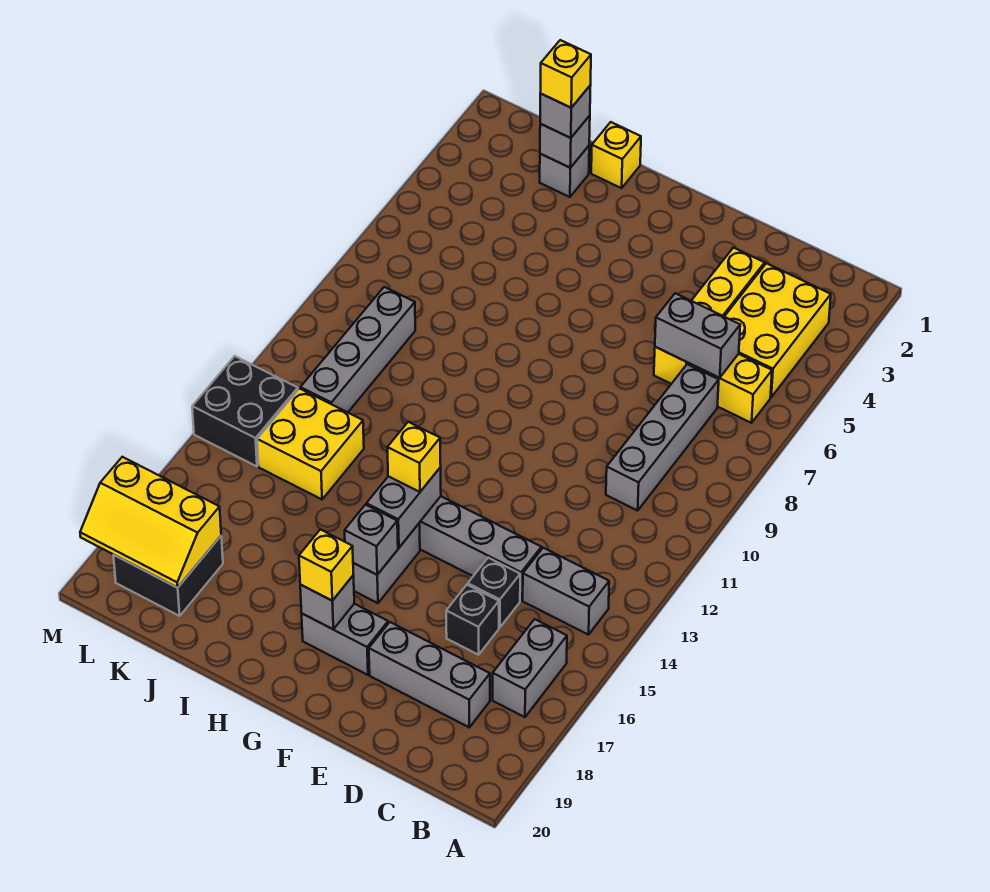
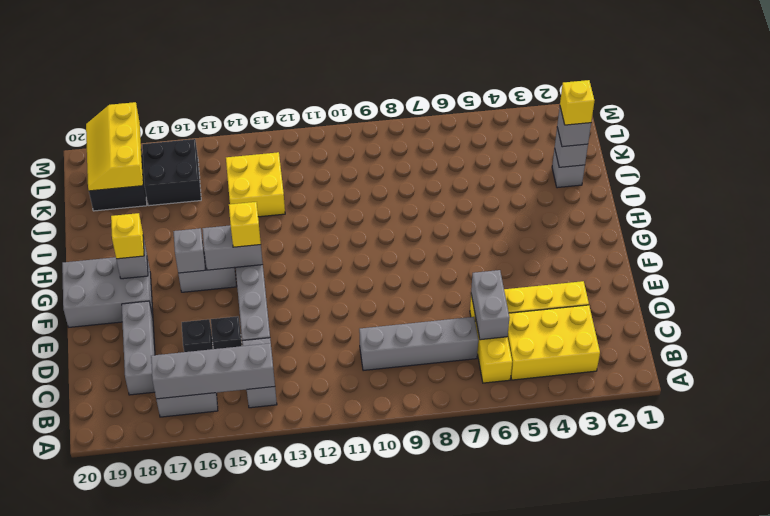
grey brick F18:G18 level 1 -> grey brick F18:G20 level 1
yellow brick I1 level 1 -> none
grey brick K9:K12 level 1 -> grey brick B14:B17 level 2
black brick L13:M14 level 1 -> black brick K16:L17 level 1

